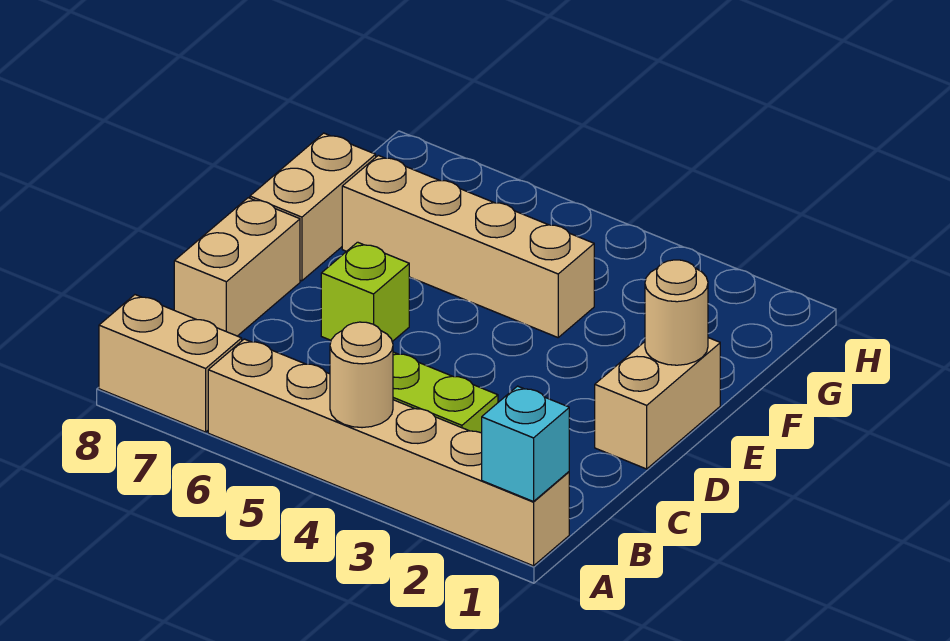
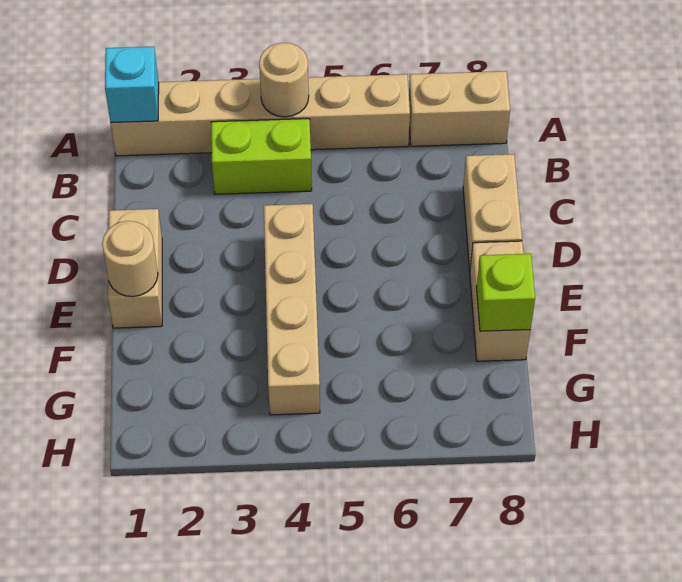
lime brick D6 level 1 -> lime brick F8 level 2
tan brick F4:F7 level 1 -> tan brick D4:G4 level 1

